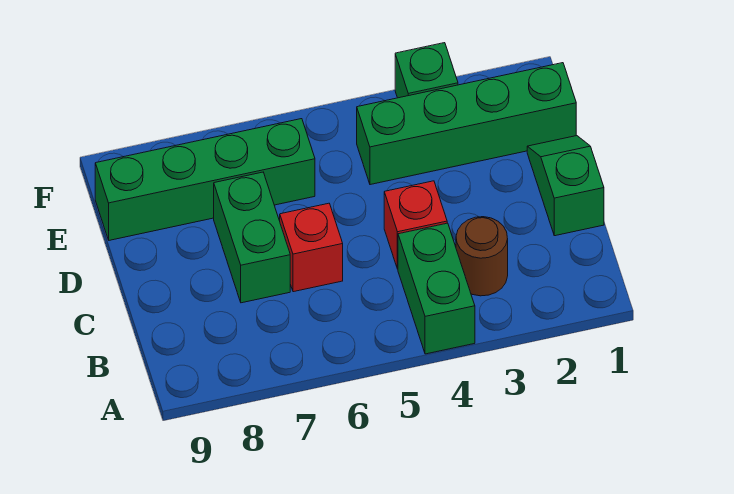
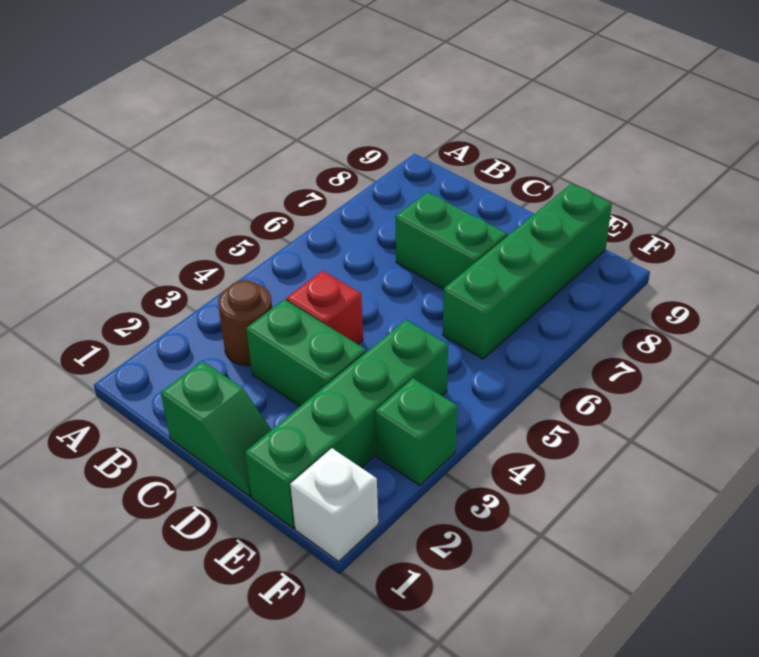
green brick A4:B4 level 1 -> green brick C3:D3 level 1
red brick C6 level 1 -> none
none -> white brick F1 level 1

